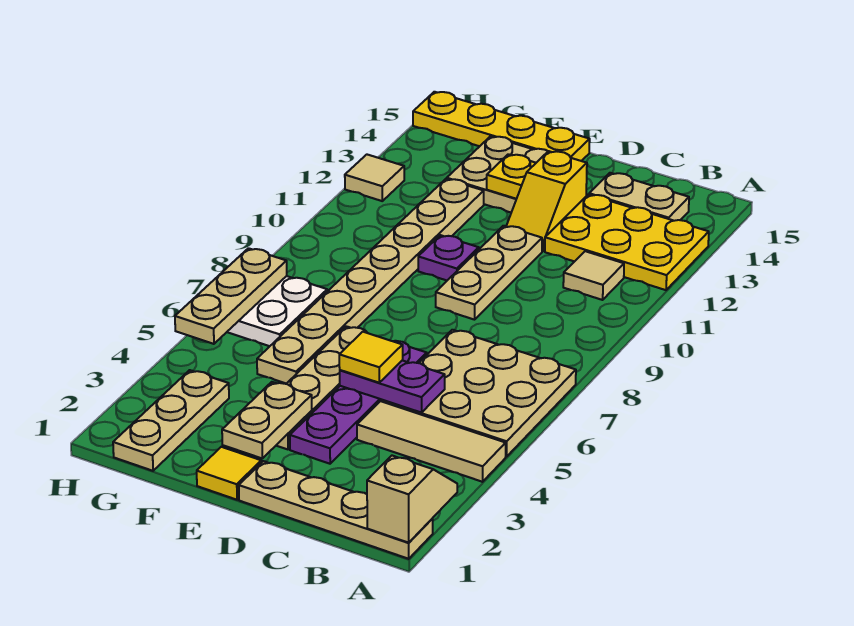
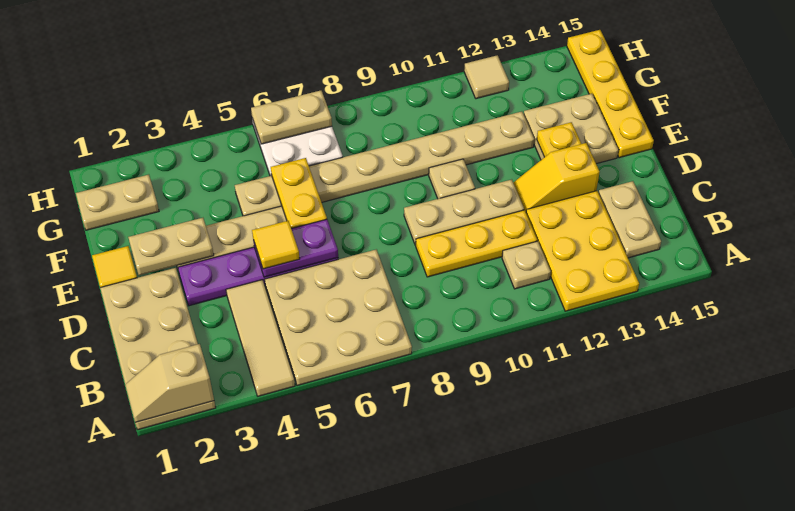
tan plate A1:D1 level 1 -> tan plate A1:D2 level 1
tan slope A1:A2 level 2 top 1 -> tan slope A1:A2 level 2 top 2
tan tile B11 level 1 -> tan plate B11 level 1
purple plate C5:D5 level 2 -> purple plate D5:D6 level 2
none -> yellow plate C9:C11 level 1
none -> yellow plate E6:F6 level 2
purple plate E10 level 1 -> tan plate E10 level 1
tan plate G1:G3 level 1 -> tan plate G1:G2 level 1
tan plate H5:H7 level 2 -> tan plate H6:H7 level 2

